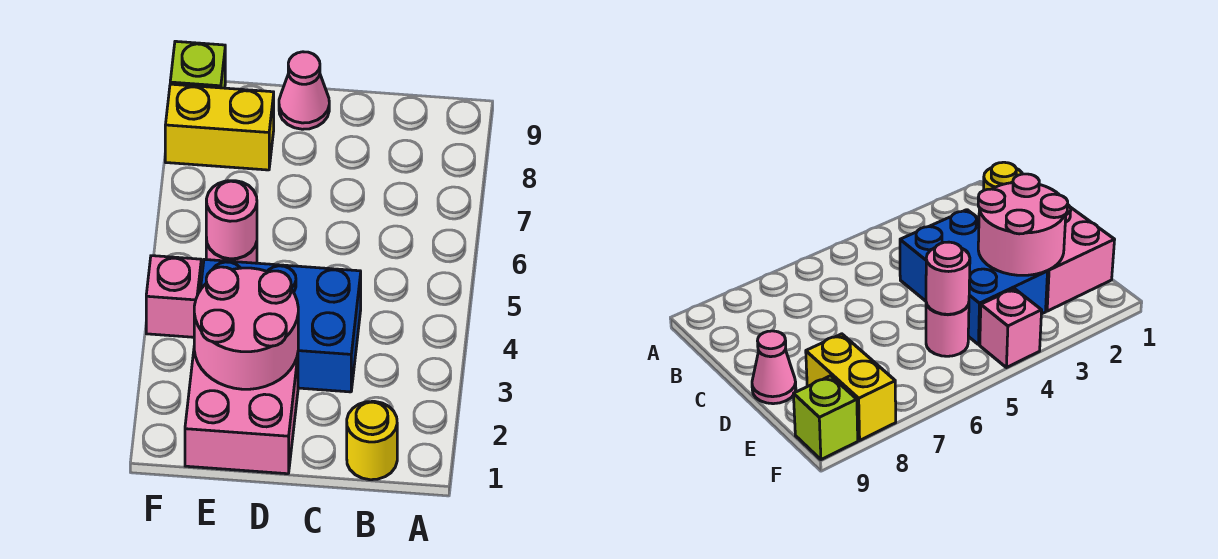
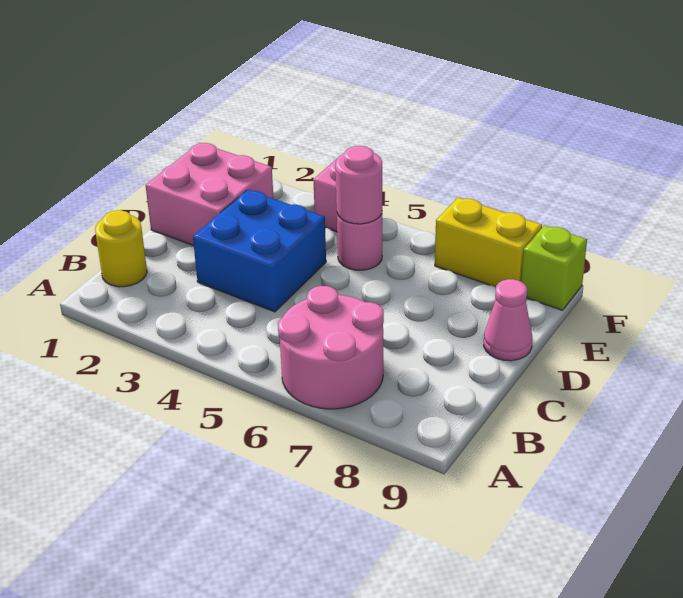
blue brick C3:E4 level 1 -> blue brick C3:D4 level 1
pink round brick D2:E3 level 2 -> pink round brick A6:B7 level 1
yellow brick E8:F8 level 1 -> yellow brick F7:F8 level 1

